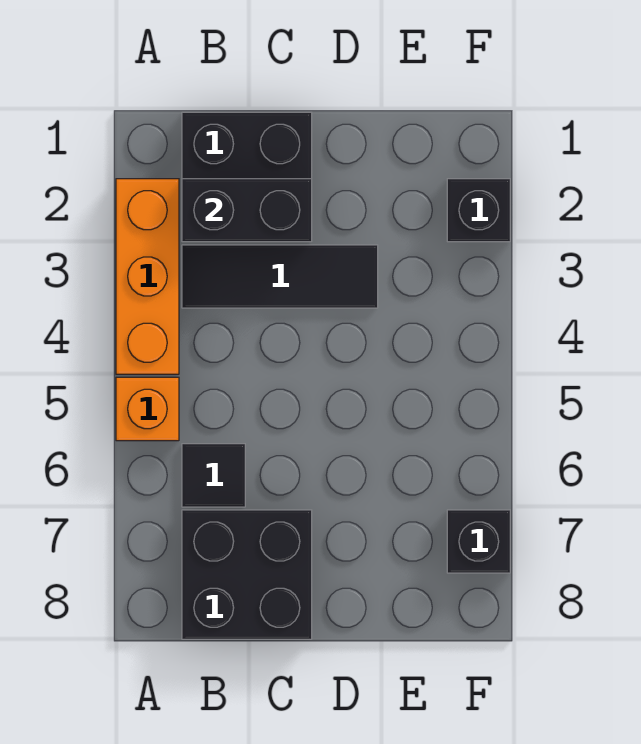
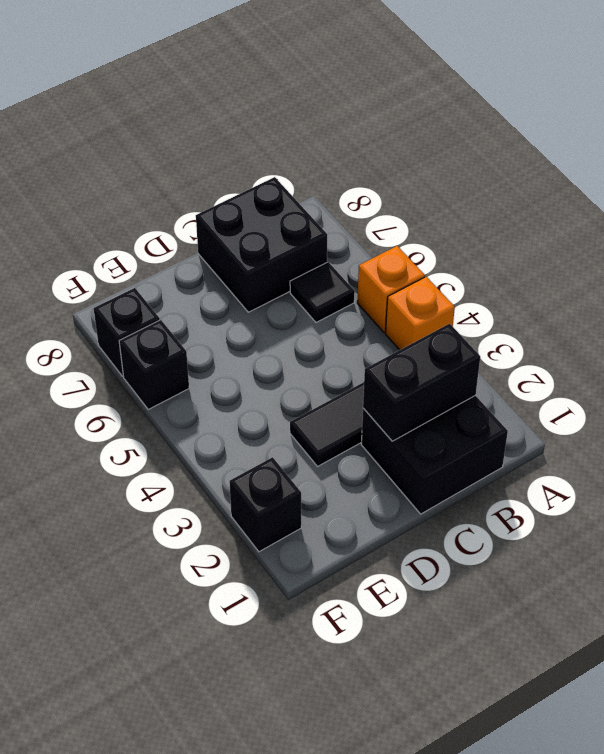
orange brick A2:A4 level 1 -> orange brick A4 level 1
none -> black brick F6 level 1

